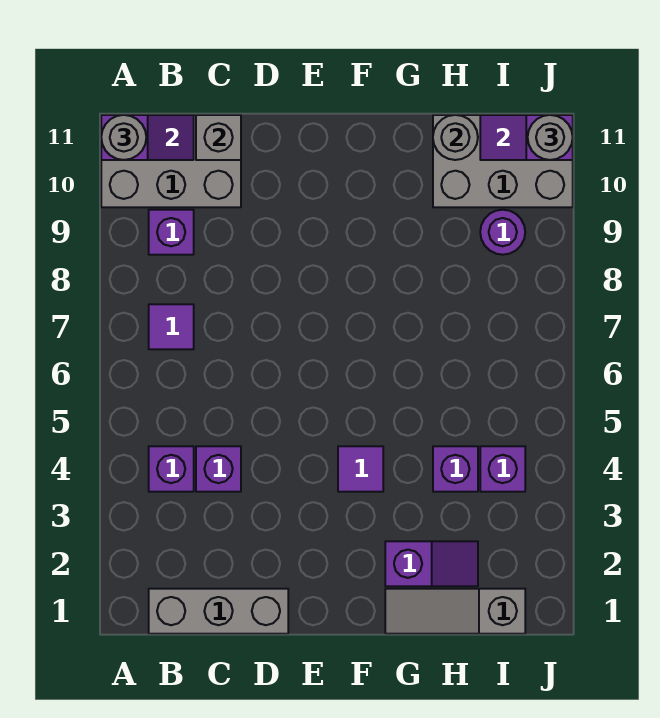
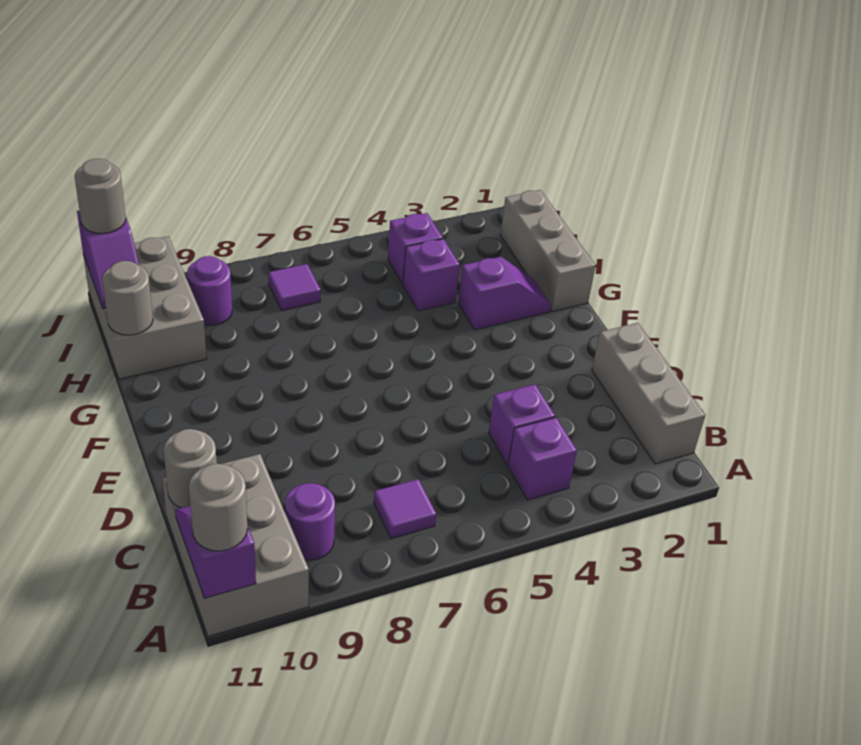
purple brick B9 level 1 -> purple round brick B9 level 1
grey brick C11 level 2 -> grey round brick C11 level 2
purple tile F4 level 1 -> purple tile I7 level 1
grey slope G1:I1 level 1 top I -> grey brick G1:I1 level 1
purple slope G2:H2 level 1 top G -> purple slope G2:G3 level 1 top 3

